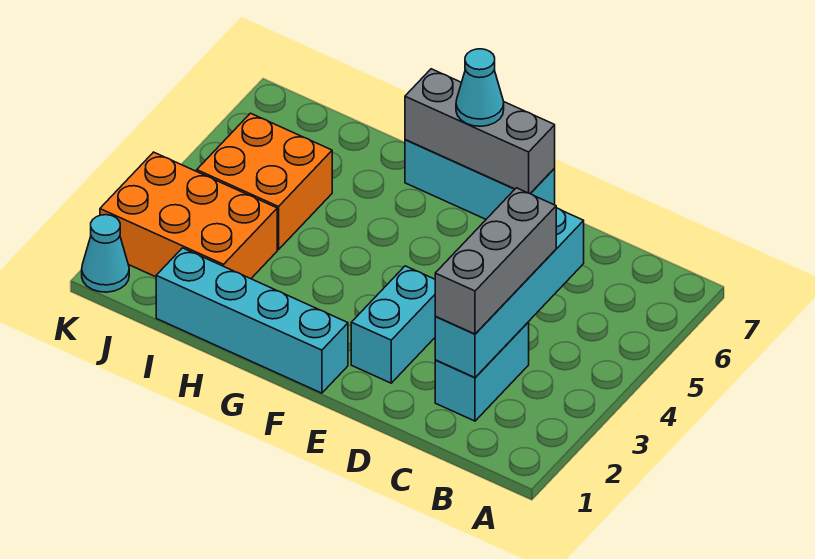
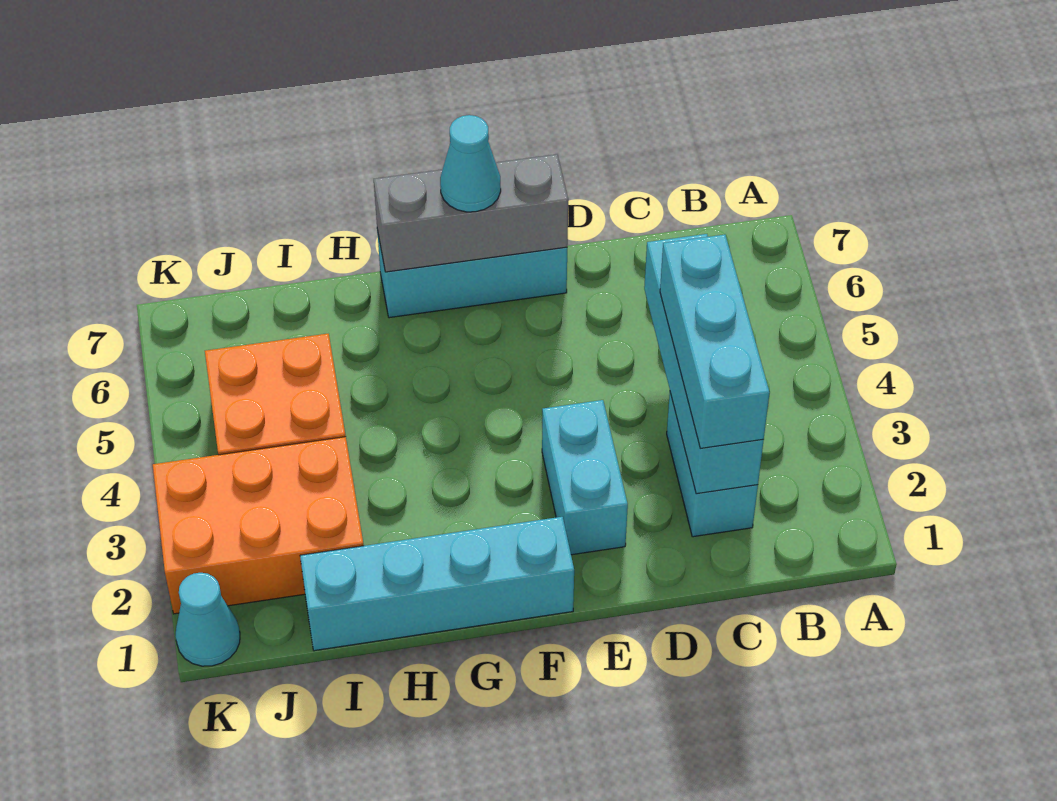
grey brick C2:C4 level 3 -> cyan brick C2:C4 level 3

